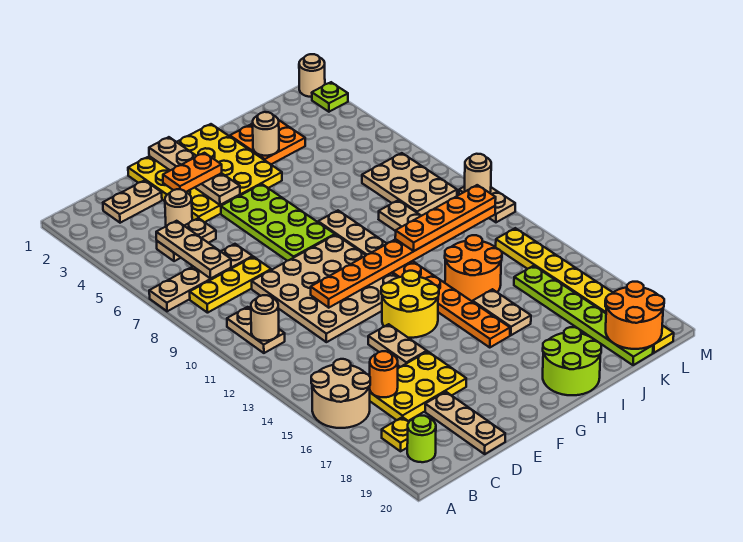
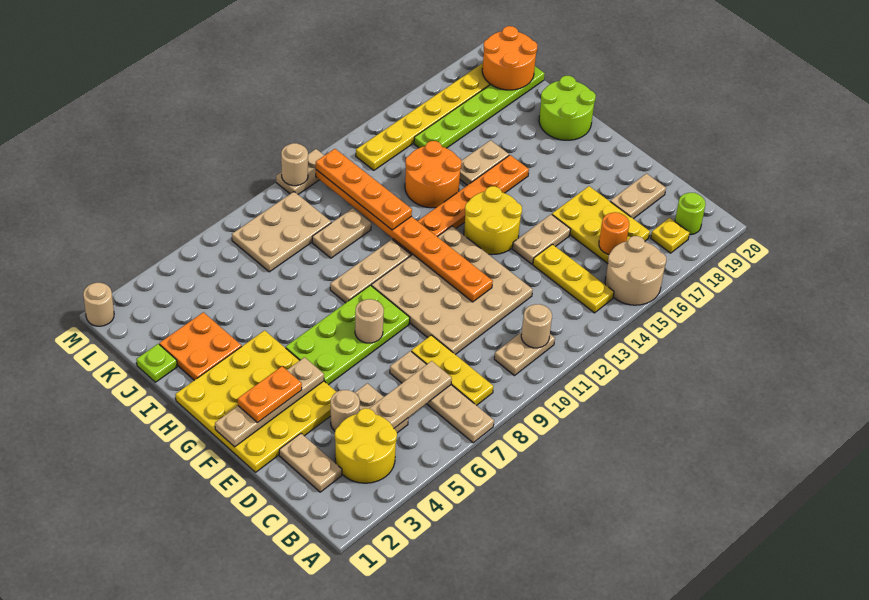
none -> yellow round brick B3:C4 level 1
none -> yellow plate B14:D14 level 1
tan plate D18:D20 level 1 -> tan plate D18:D19 level 1
orange plate E3:F3 level 3 -> orange plate F2:F3 level 3
tan round brick I3 level 2 -> tan round brick F7 level 2
lime plate M2 level 1 -> lime plate J1 level 1

